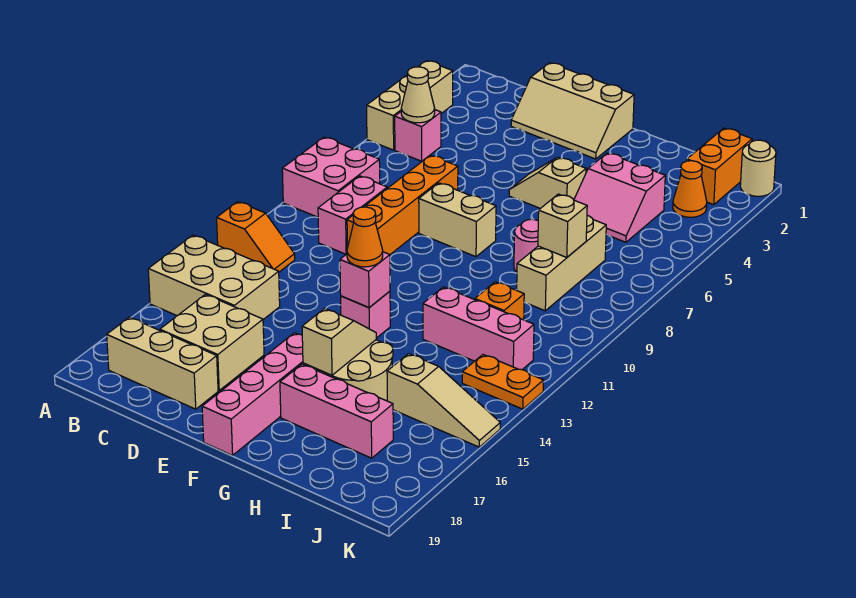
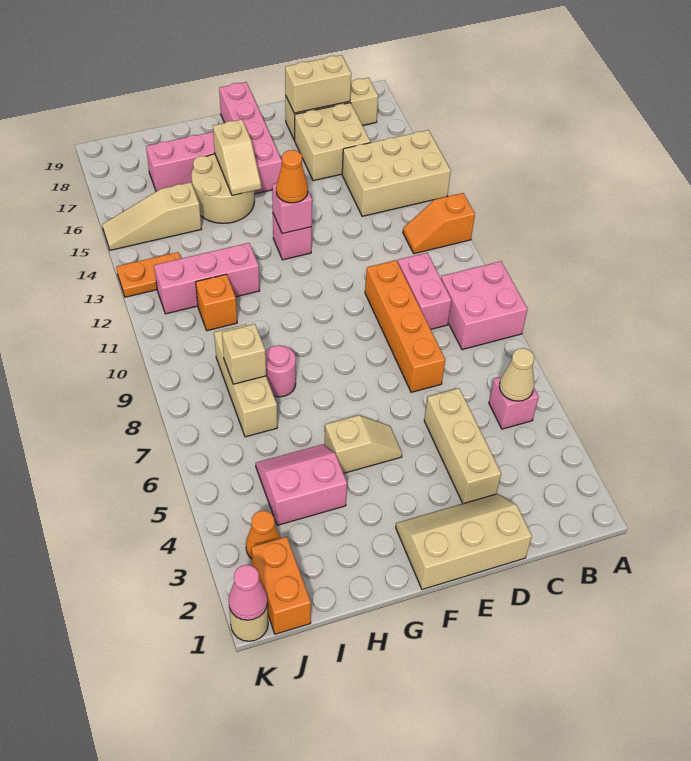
tan brick A3:A5 level 1 -> tan brick D3:D5 level 1
tan brick E8:F8 level 1 -> tan brick C18:D18 level 2
none -> pink cone K1 level 2

